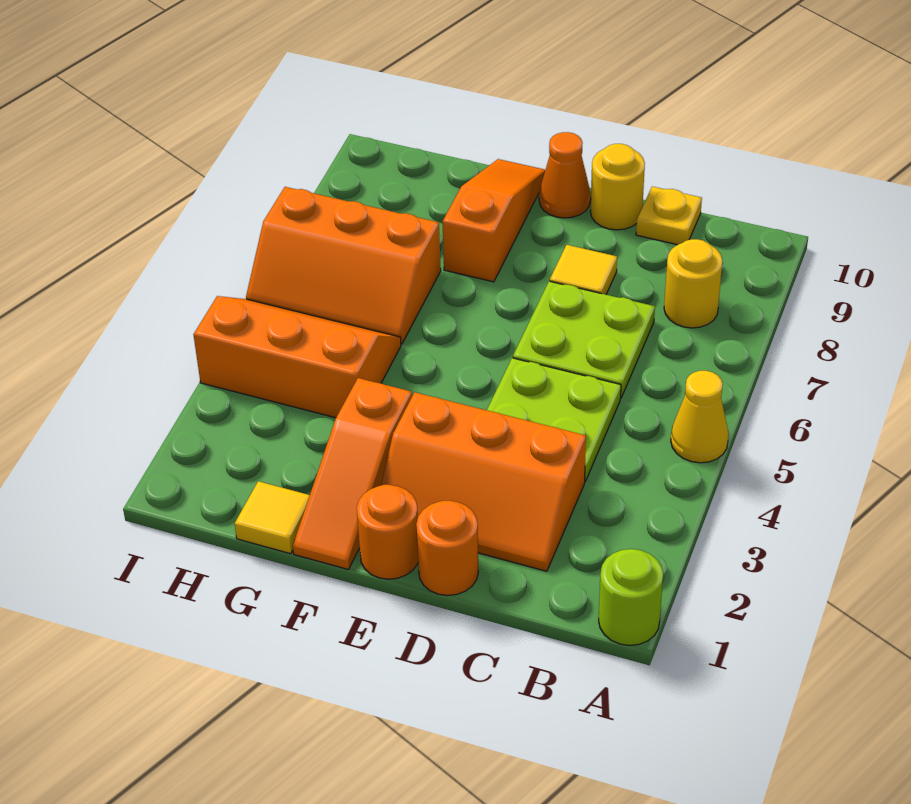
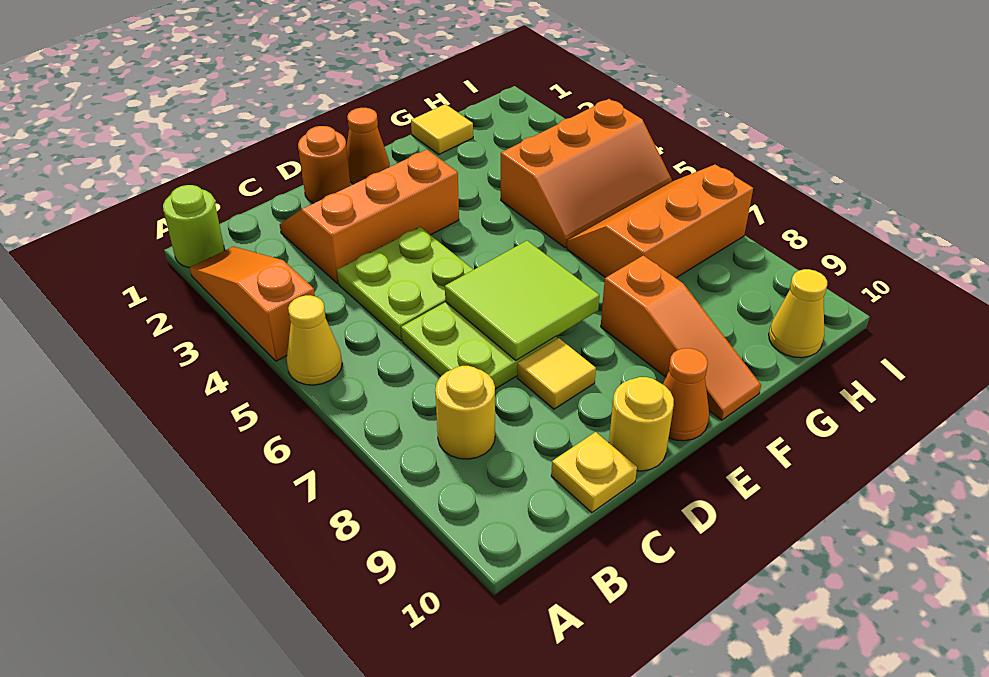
none -> lime tile D6:E7 level 2
orange round brick E1 level 1 -> orange cone E1 level 1
orange slope F1:F3 level 1 top 3 -> orange slope A2:A4 level 1 top 4
none -> yellow cone H10 level 1

